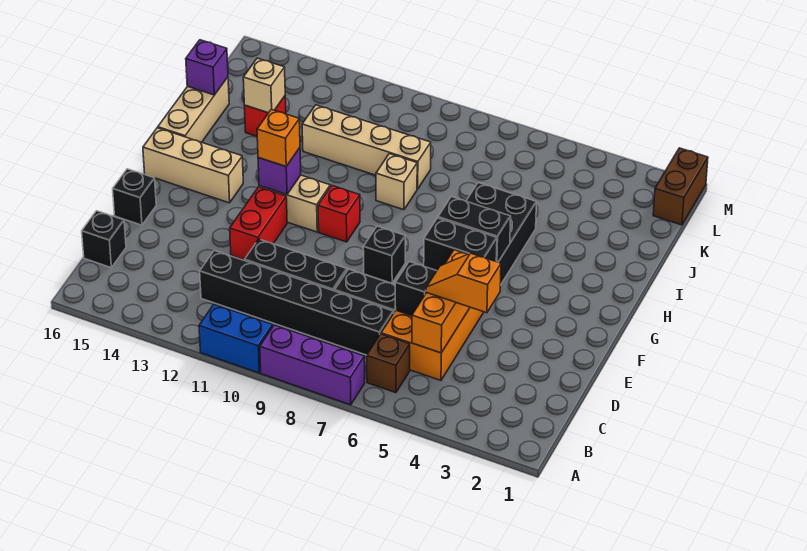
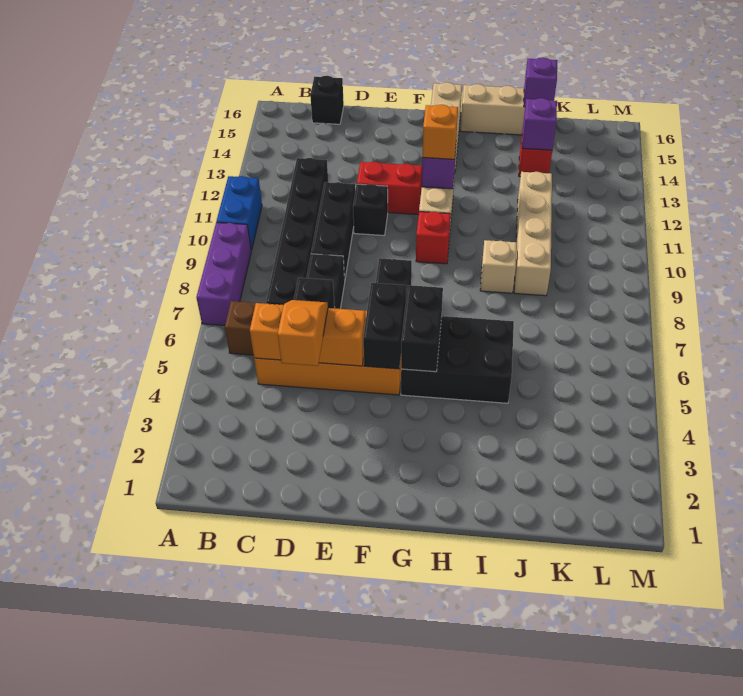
black brick E16 level 1 -> black brick E11 level 1
tan brick J14 level 2 -> purple brick J14 level 2
brown brick L1:M1 level 1 -> none

